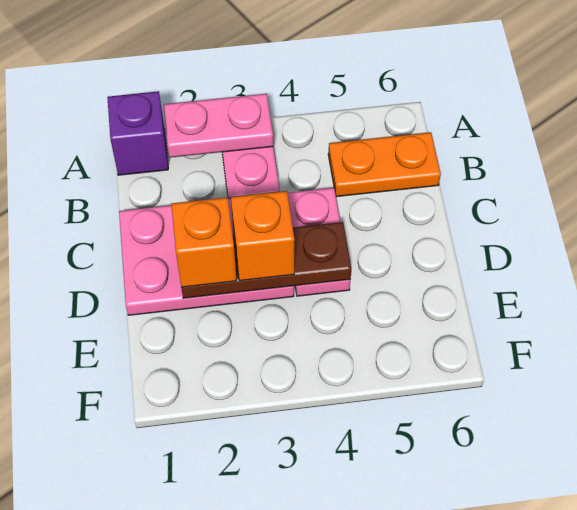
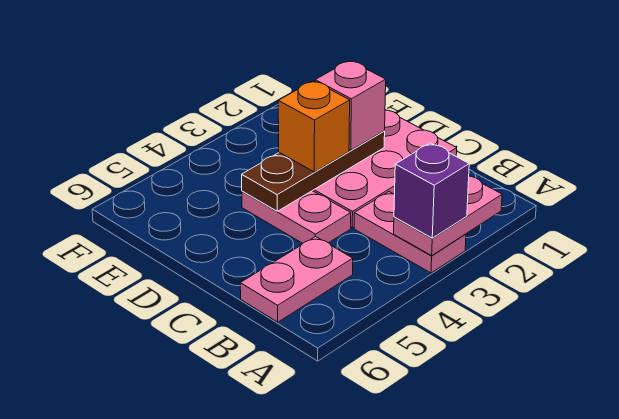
purple brick A1 level 1 -> purple brick A3 level 3
orange plate B5:B6 level 1 -> pink plate B5:B6 level 1
orange brick D2 level 3 -> pink brick D2 level 3

